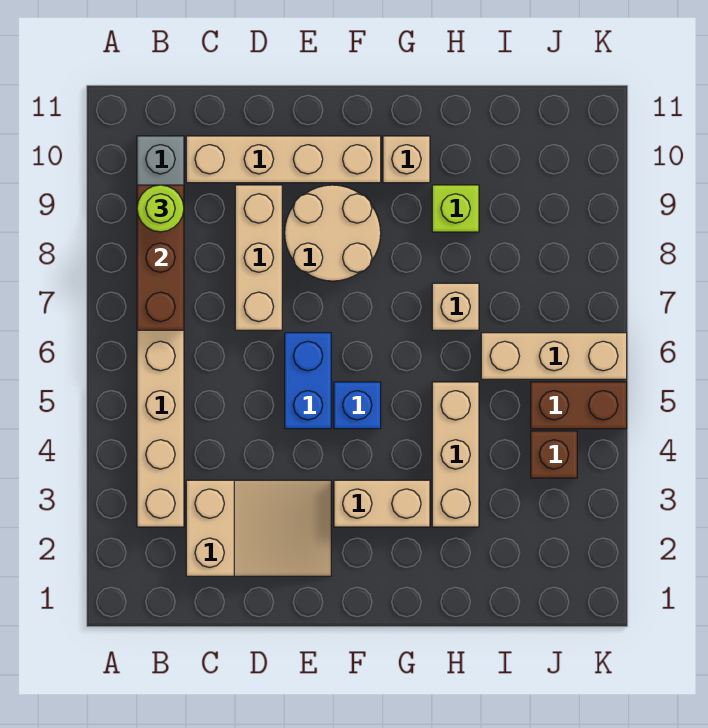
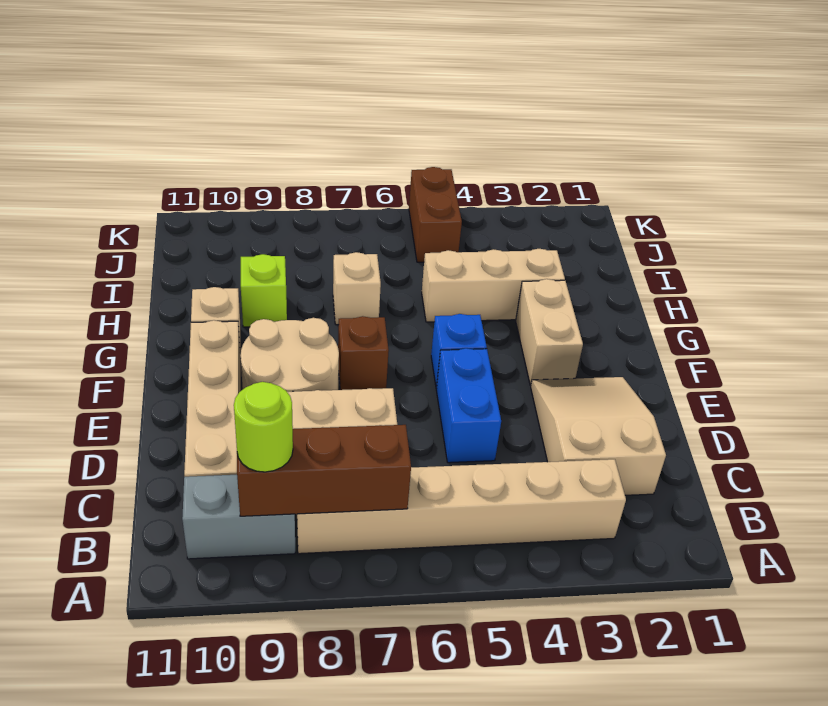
blue brick E5:E6 level 1 -> blue brick D5:E5 level 1
tan brick I6:K6 level 1 -> none
brown brick J4 level 1 -> brown brick F7 level 1

